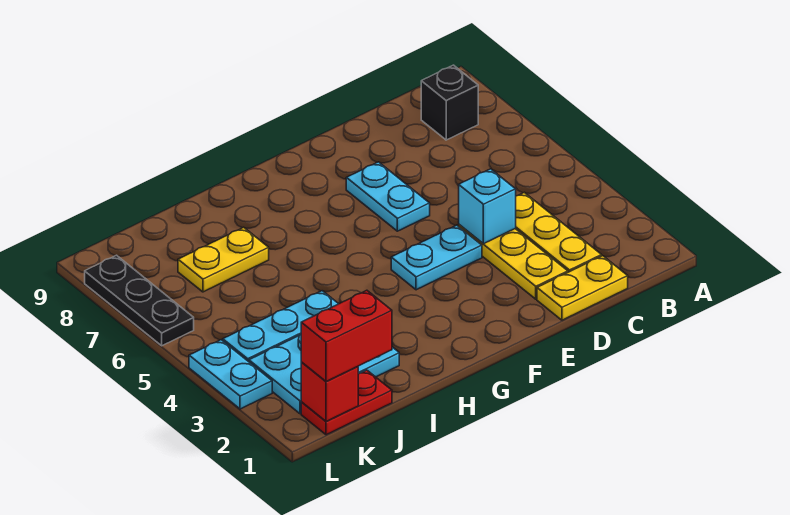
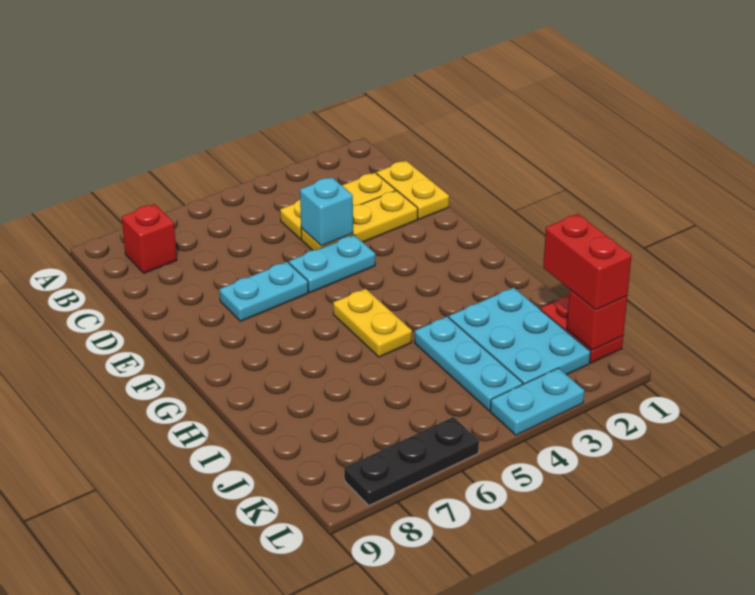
black brick B8 level 1 -> red brick B8 level 1
cyan plate E4:F4 level 1 -> cyan plate E4:E5 level 1
yellow plate I7:J7 level 1 -> yellow plate G5:H5 level 1

